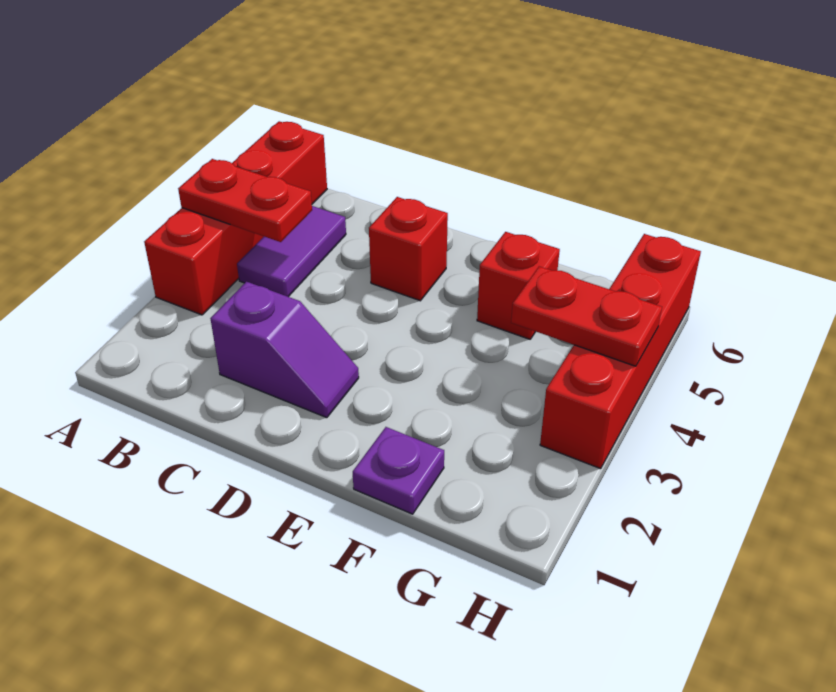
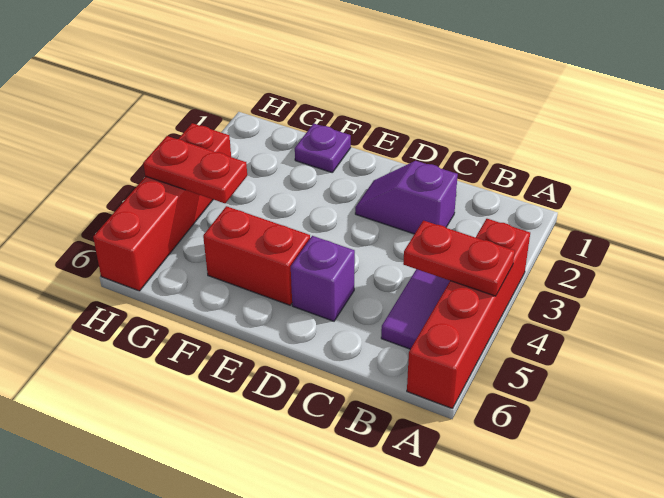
red brick D5 level 1 -> purple brick D5 level 1
red brick F5 level 1 -> red brick E5:F5 level 1

